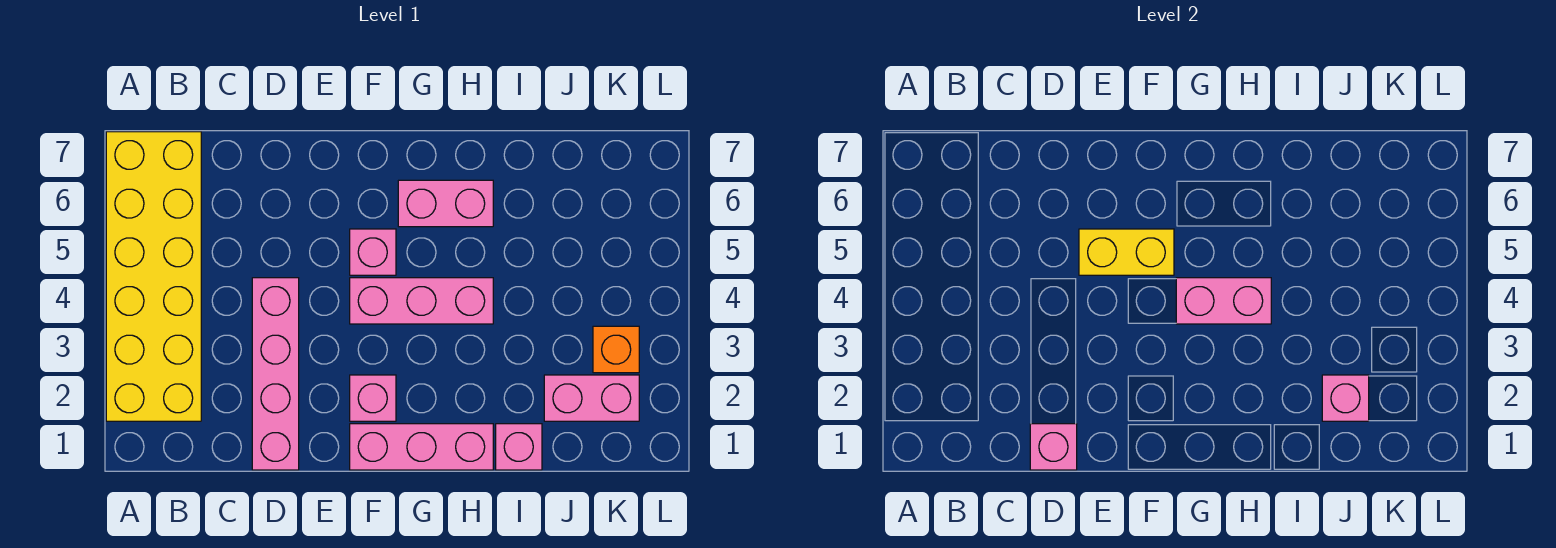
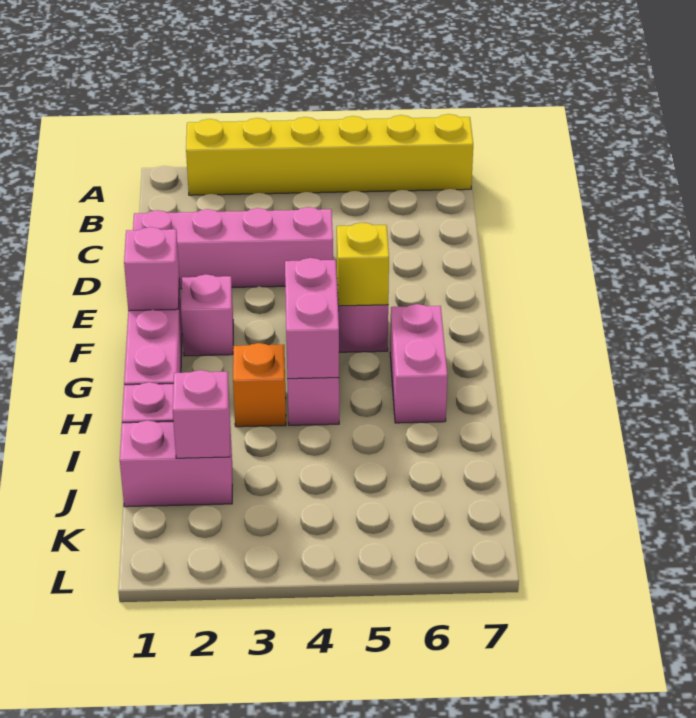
yellow brick A2:B7 level 1 -> yellow brick A2:A7 level 1
pink brick D1 level 2 -> pink brick F1 level 2
yellow brick E5:F5 level 2 -> yellow brick F5 level 2
pink brick J2:K2 level 1 -> pink brick J1:J2 level 1
orange brick K3 level 1 -> orange brick H3 level 1

